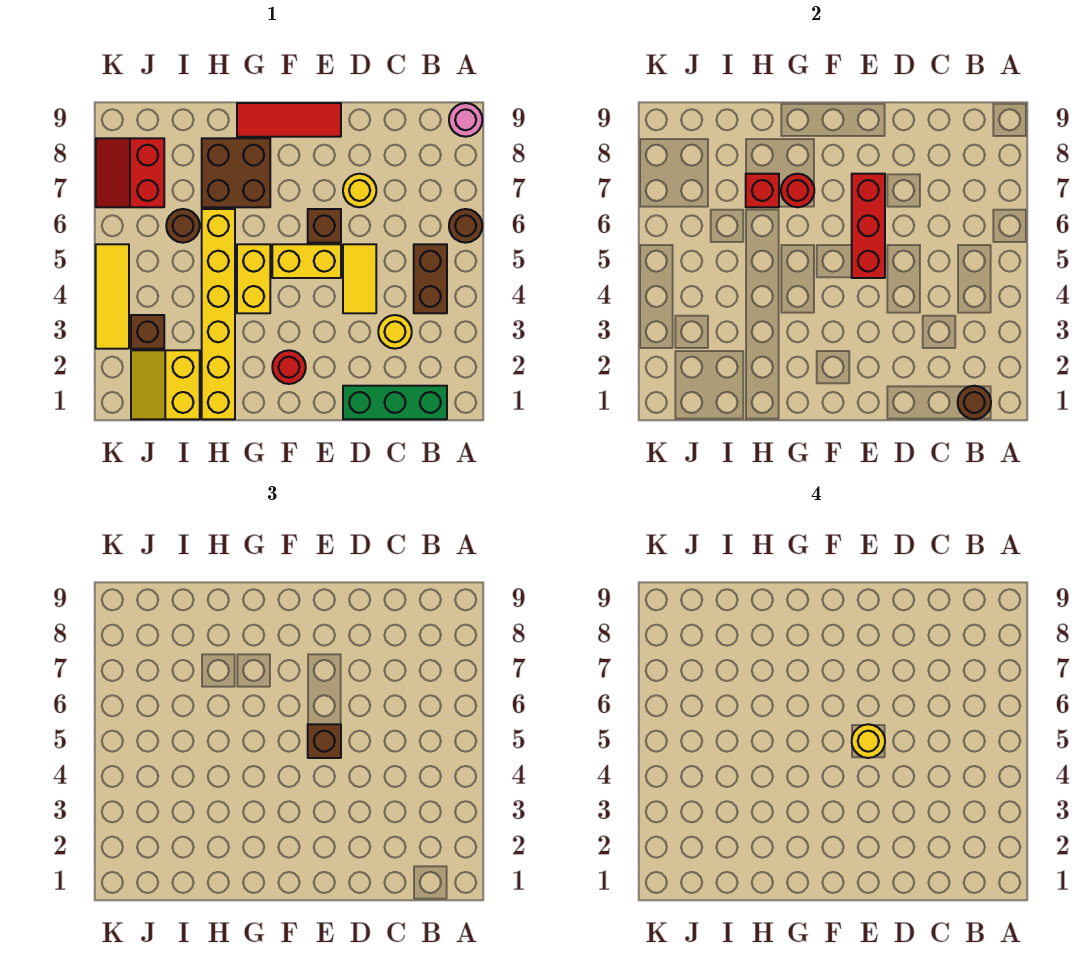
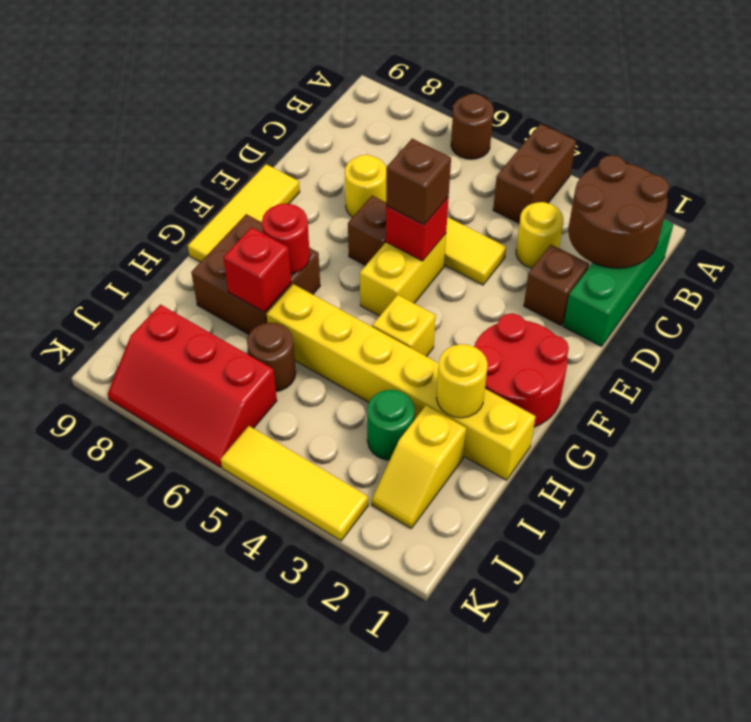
pink round brick A9 level 1 -> none
brown round brick B1 level 2 -> brown round brick B1:C2 level 2
brown brick B4:B5 level 1 -> brown brick A4:B4 level 1
red brick E5:E7 level 2 -> red brick E5 level 2
yellow round brick E5 level 4 -> yellow round brick H2 level 2
red tile E9:G9 level 1 -> yellow tile E9:G9 level 1
red round brick F2 level 1 -> red round brick F1:G2 level 1
yellow brick G4:G5 level 1 -> yellow brick G4 level 1
yellow slope I1:J2 level 1 top I -> yellow slope I2:J2 level 1 top I
none -> green round brick I3 level 1
brown brick J3 level 1 -> brown brick D2 level 1
red slope J7:K8 level 1 top J -> red slope J6:K8 level 1 top J

